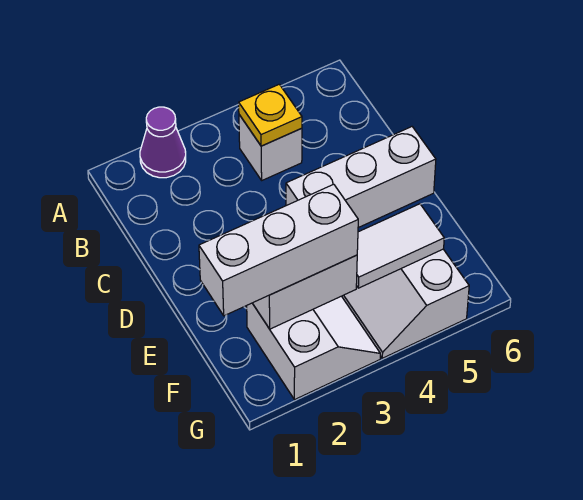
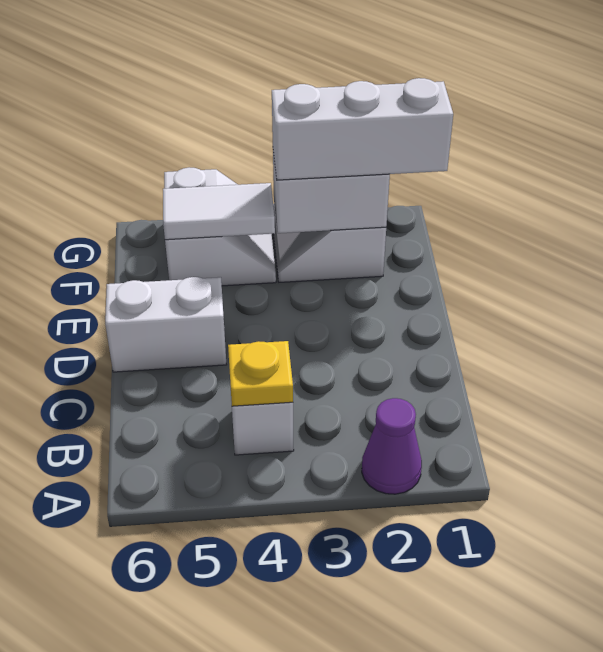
white brick D4:D6 level 1 -> white brick D5:D6 level 1

